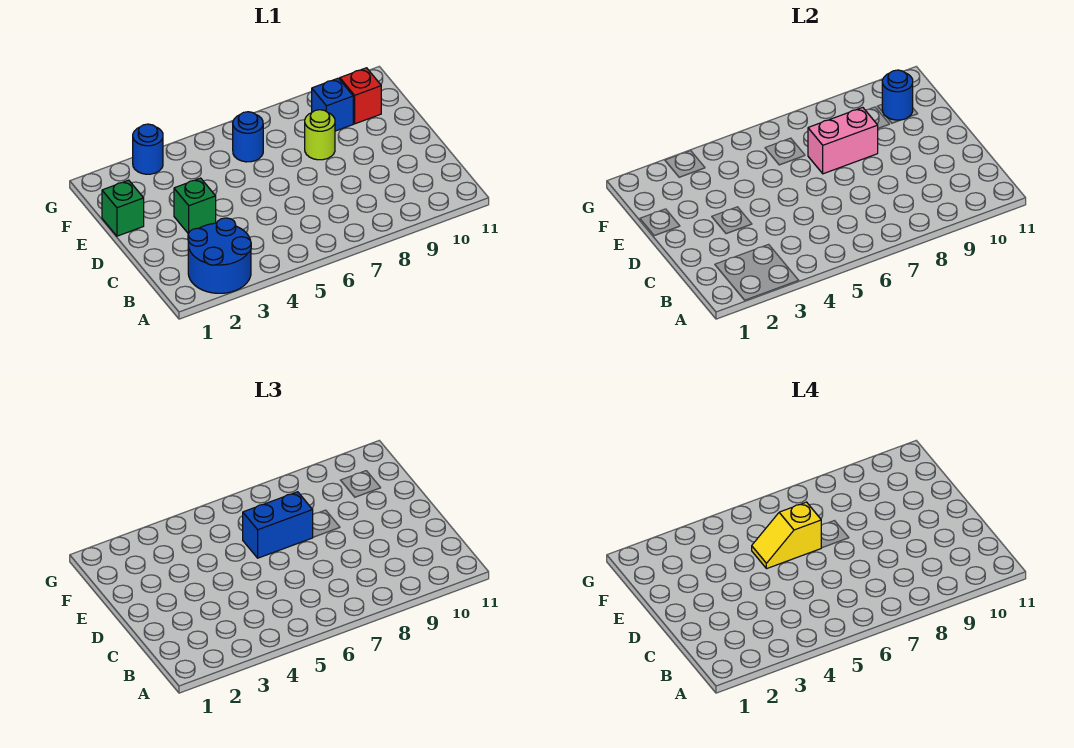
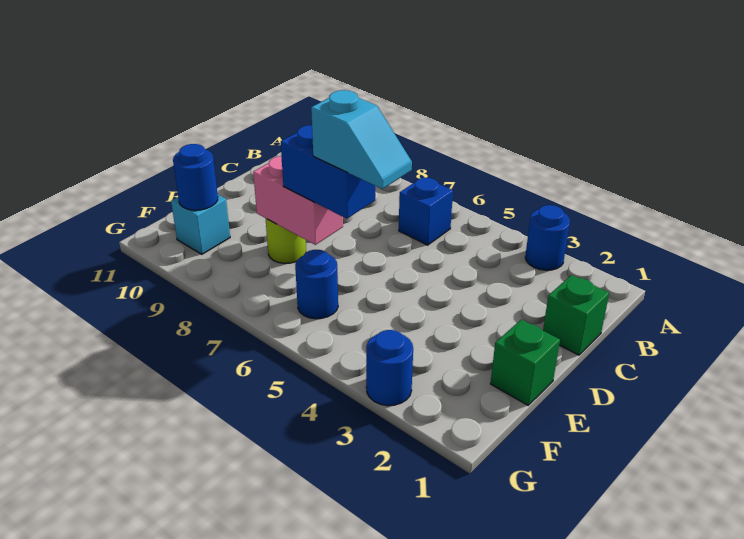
blue round brick A2:B3 level 1 -> blue round brick A3 level 1
green brick D3 level 1 -> green brick C1 level 1
yellow slope E5:E6 level 4 top 6 -> cyan slope E5:E6 level 4 top 6
blue brick F9 level 1 -> blue brick B6 level 1
red brick F10 level 1 -> cyan brick F10 level 1

